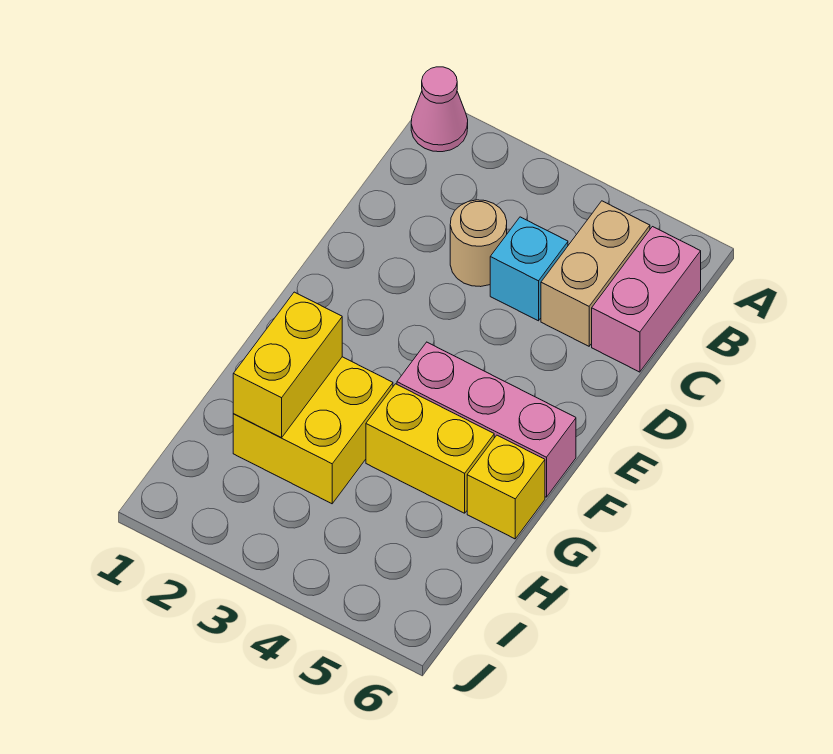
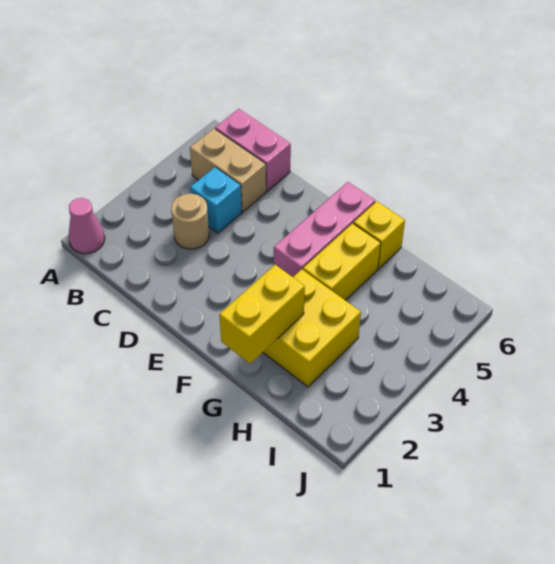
yellow brick G2:H2 level 2 -> yellow brick G1:G2 level 2

